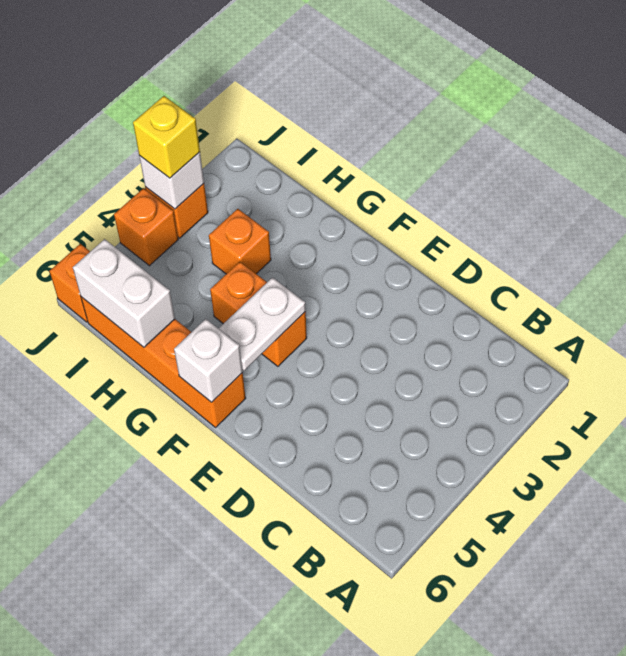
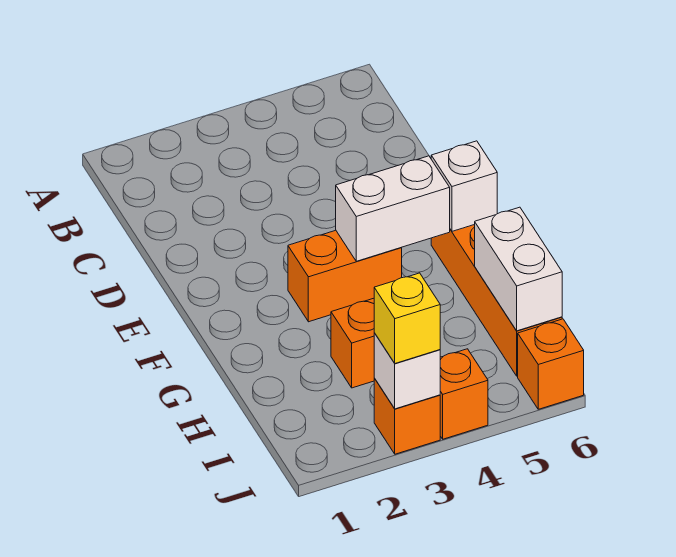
orange brick F4:G4 level 1 -> orange brick F3:F4 level 1
white plate F4:F5 level 2 -> white brick F4:F5 level 2

